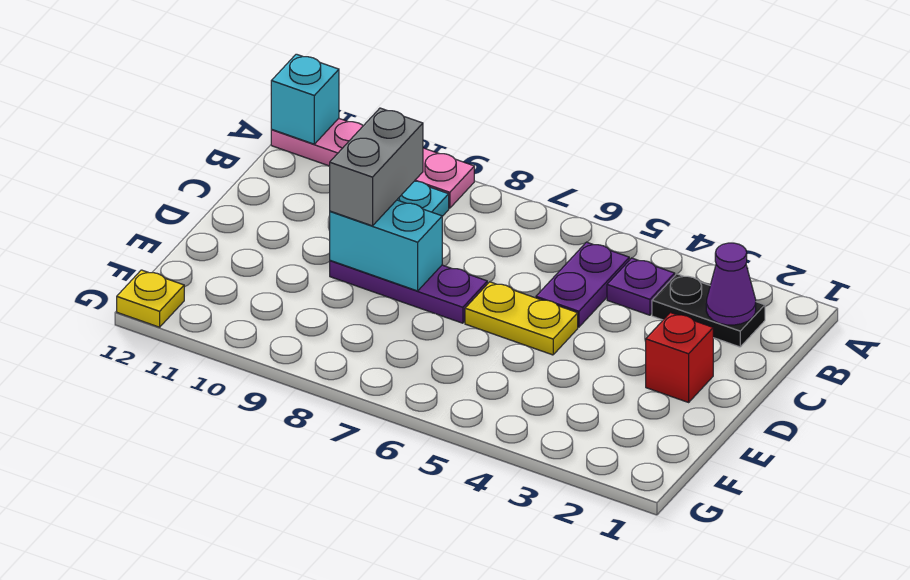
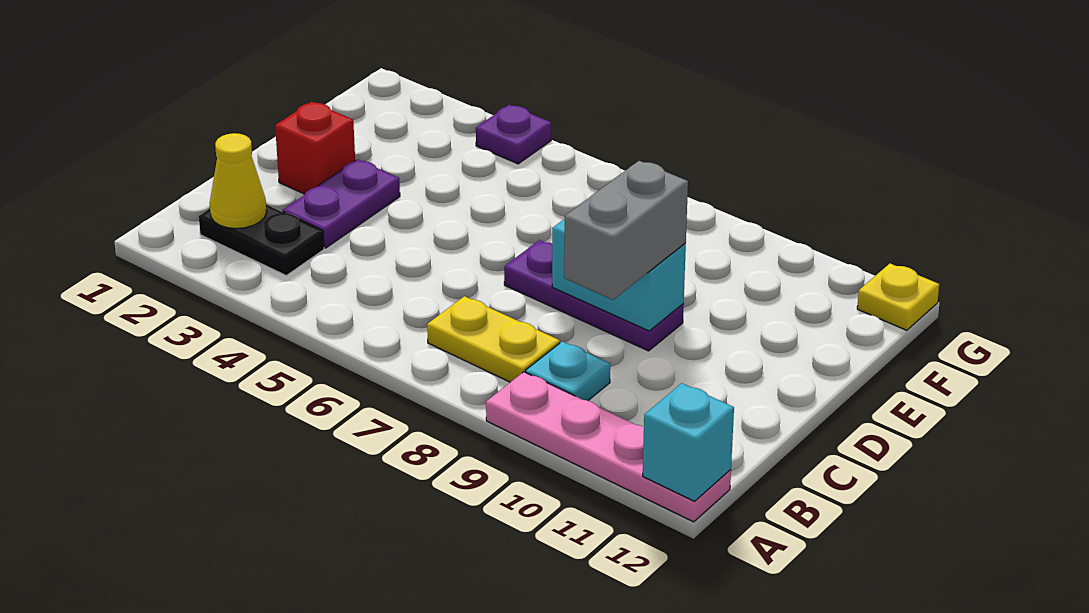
purple cone B2 level 2 -> yellow cone B2 level 2
purple plate B4 level 1 -> purple plate G4 level 1
purple plate B5:C5 level 1 -> purple plate C3:D3 level 1
yellow plate D5:D6 level 1 -> yellow plate B7:B8 level 1

